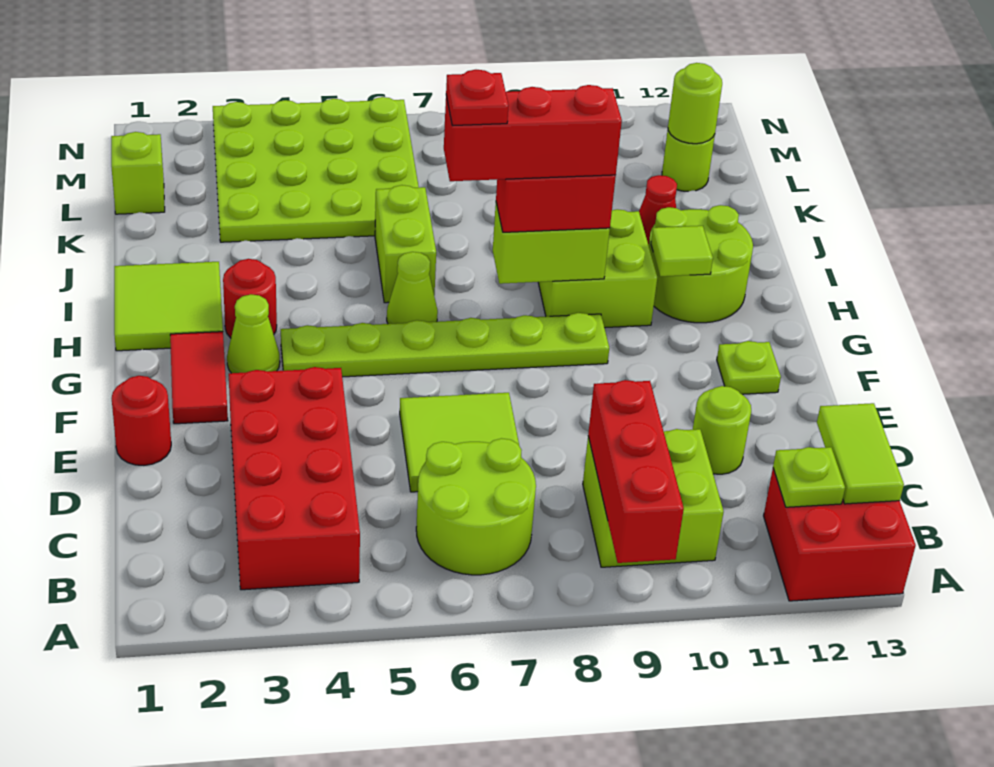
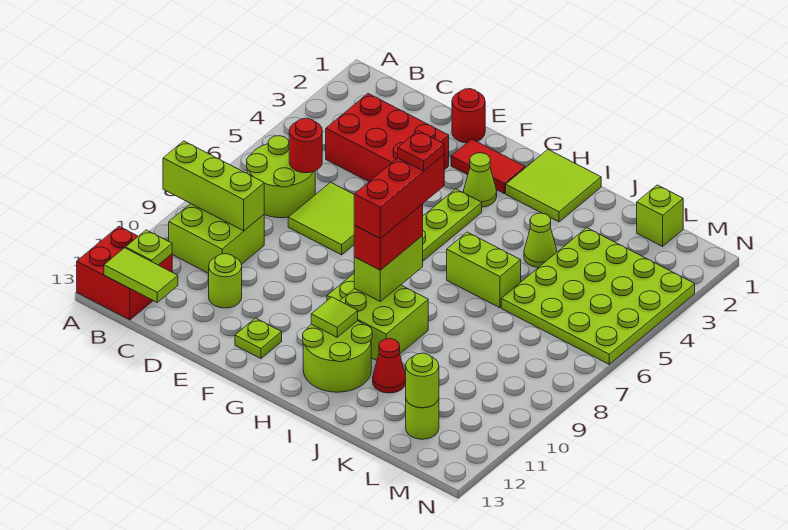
red brick A9:C9 level 2 -> lime brick A9:C9 level 2
red brick B3:E4 level 1 -> red brick C3:E4 level 1
red round brick H3 level 1 -> red round brick C6 level 2
lime cone H6 level 1 -> lime cone J4 level 1

